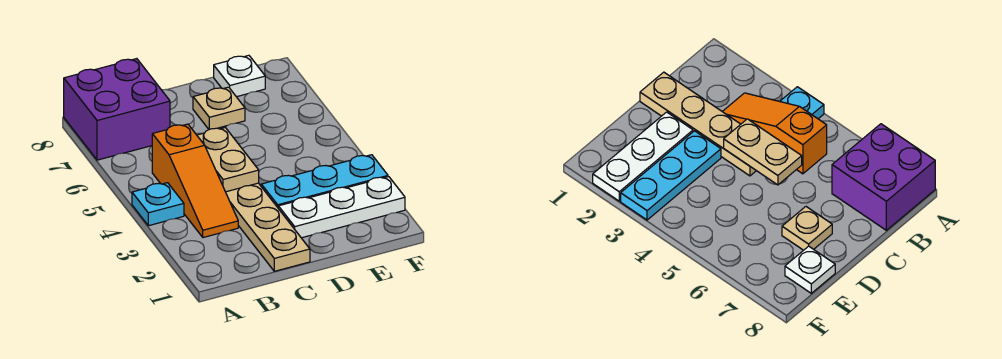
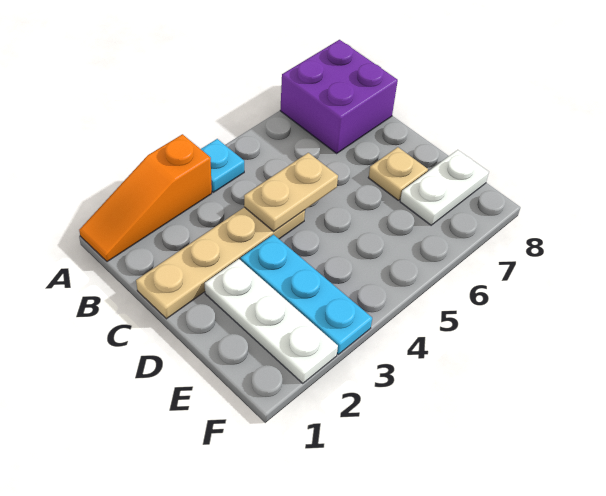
orange slope B3:B5 level 1 top 5 -> orange slope A1:A3 level 1 top 3
white plate E8 level 1 -> white plate E7:E8 level 1

